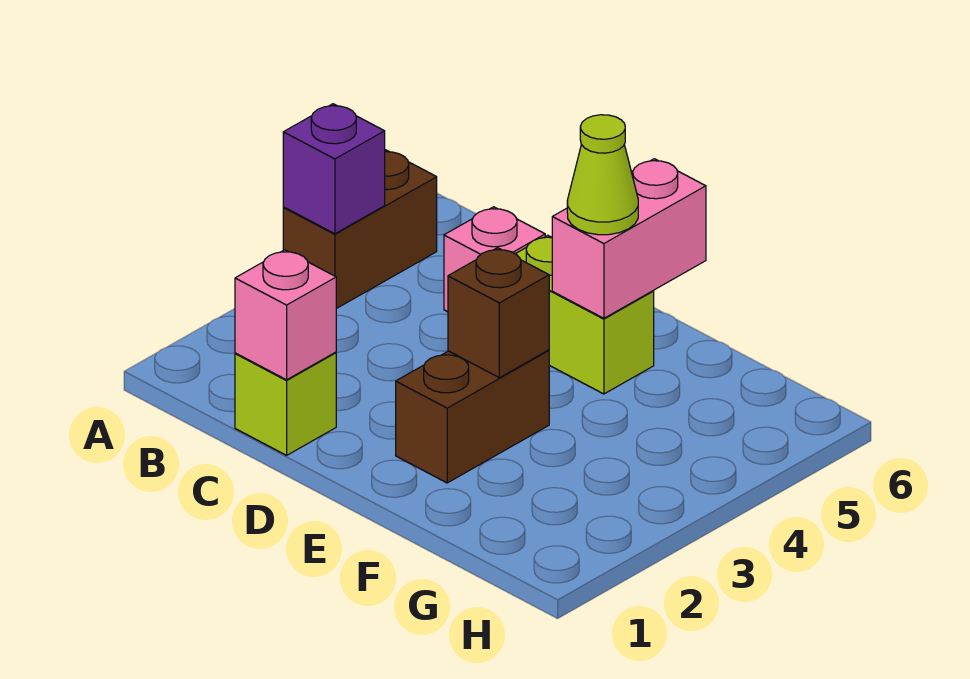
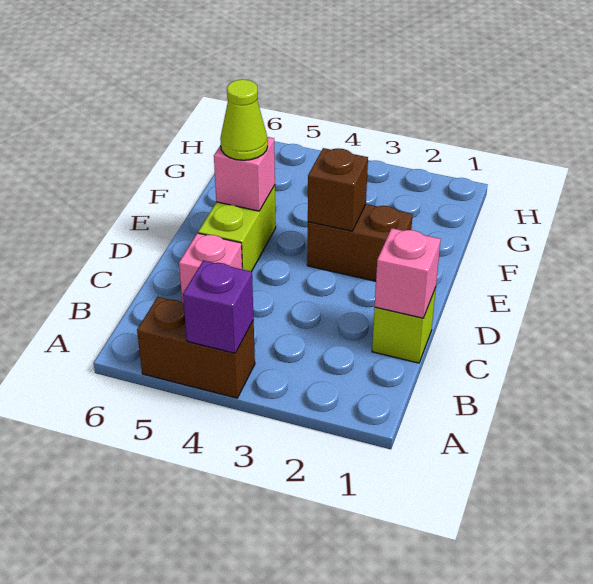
pink brick E5:E6 level 2 -> pink brick E5 level 2

